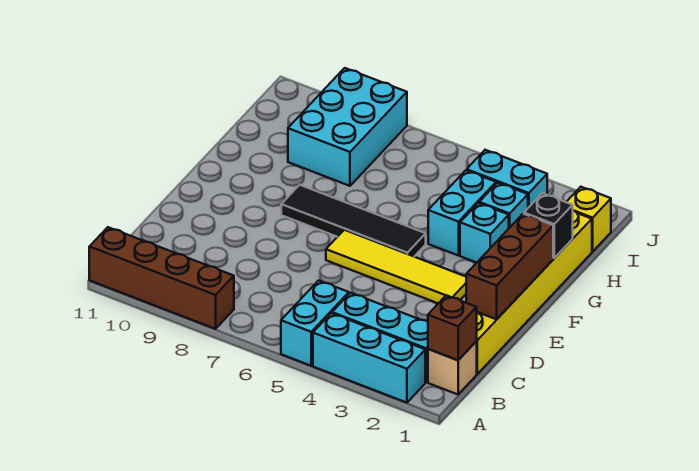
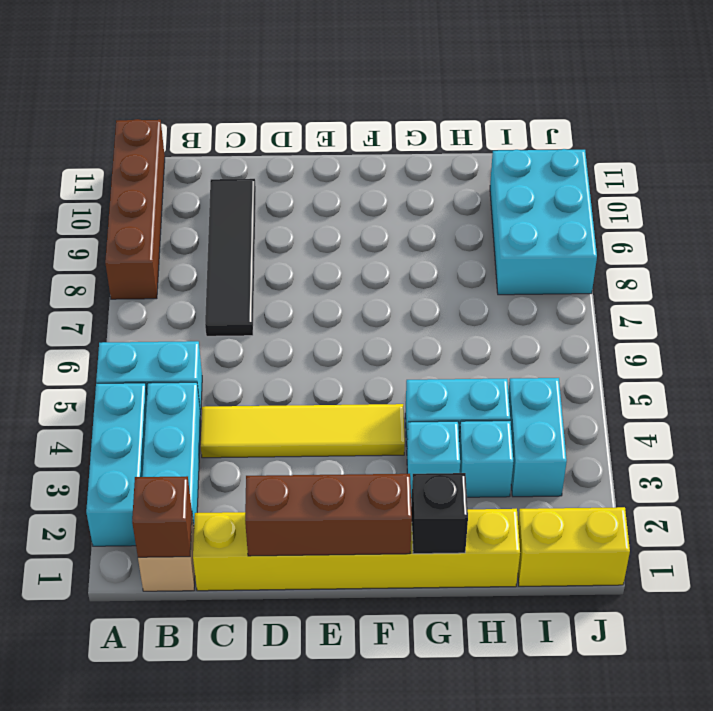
yellow tile E3:E6 level 1 -> yellow tile C4:F4 level 1
black tile F5:F8 level 1 -> black tile C7:C10 level 1
cyan brick H8:J9 level 1 -> cyan brick I8:J10 level 1
yellow brick I1 level 1 -> yellow brick I1:J1 level 1

